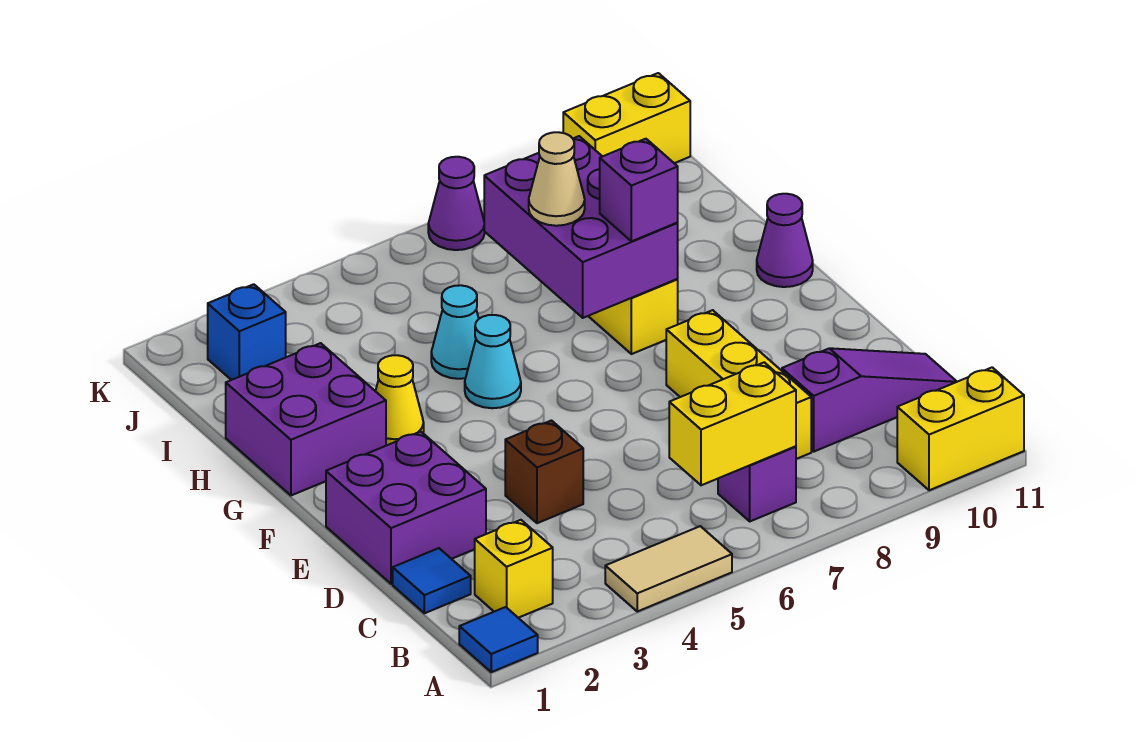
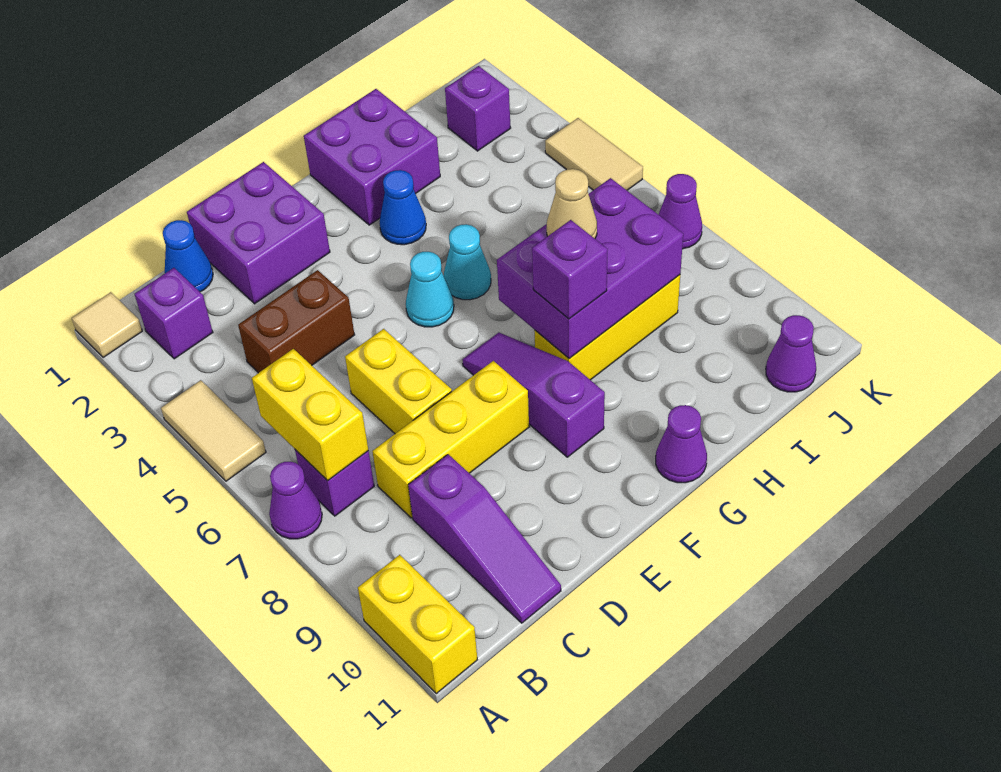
blue tile A1 level 1 -> tan tile A1 level 1
none -> purple cone A7 level 1
yellow brick B2 level 1 -> purple brick B2 level 1
blue tile C1 level 1 -> blue cone C1 level 1
brown brick D4 level 1 -> brown brick C4:D4 level 1
none -> purple slope F7:F9 level 1 top 9
yellow cone G3 level 1 -> blue cone G3 level 1
cyan cone H5 level 1 -> cyan cone F5 level 1
blue brick J2 level 1 -> purple brick J2 level 1
none -> purple cone J11 level 1
none -> tan tile K4:K5 level 1
yellow brick K10:K11 level 1 -> yellow brick D6:D7 level 1

